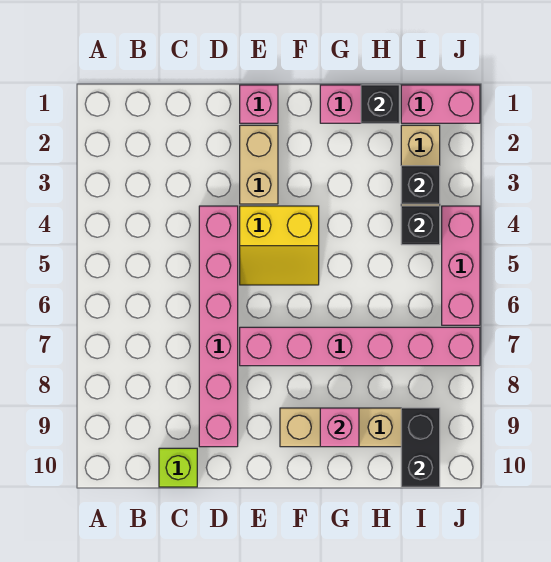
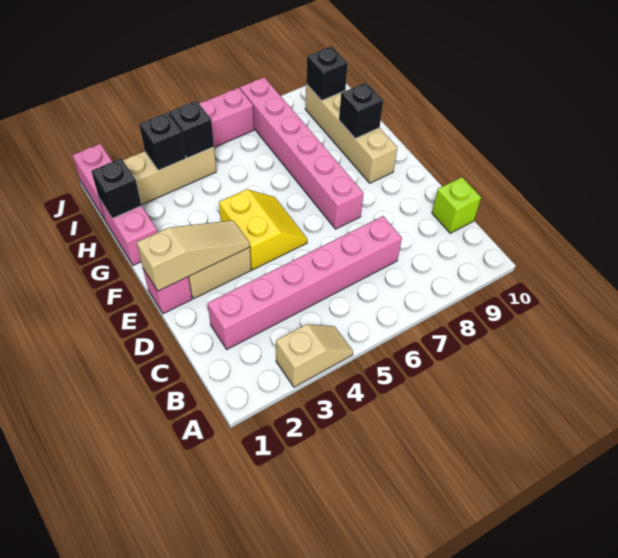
none -> tan slope A3:A4 level 1 top 3
pink brick D4:D9 level 1 -> pink brick C2:C7 level 1
none -> tan slope E1:E3 level 2 top 1
pink brick G9 level 2 -> black brick G9 level 2
black brick I9:I10 level 2 -> black brick I9 level 2

